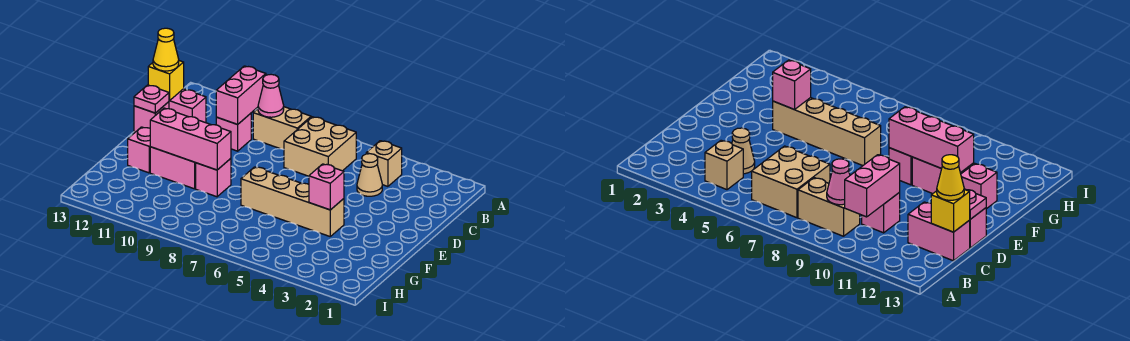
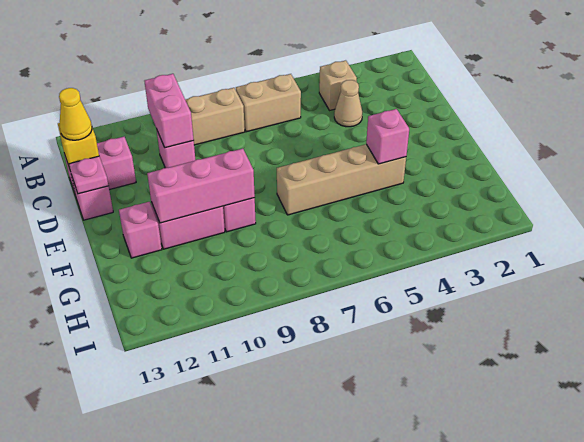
tan brick B6:C7 level 1 -> tan brick B6:B7 level 1
pink cone B9 level 2 -> none

